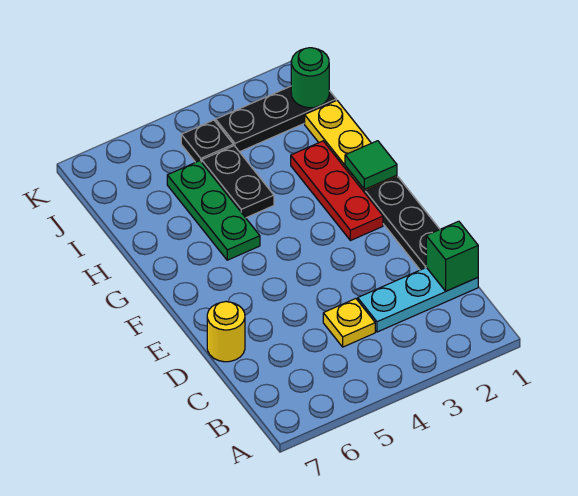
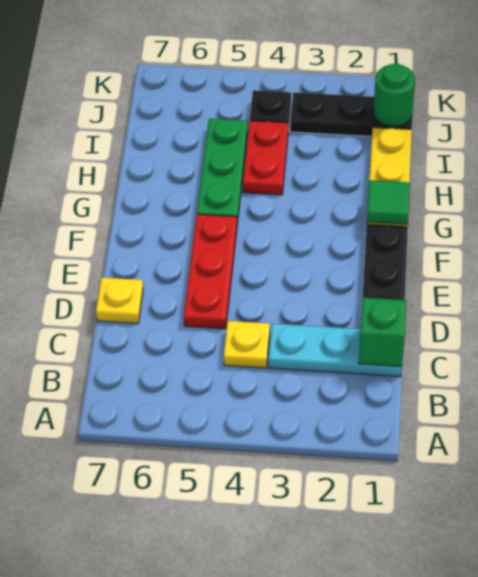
yellow round brick D7 level 1 -> yellow plate D7 level 1
red plate F2:H2 level 1 -> red plate D5:F5 level 1
black plate H4:I4 level 1 -> red plate H4:I4 level 1

